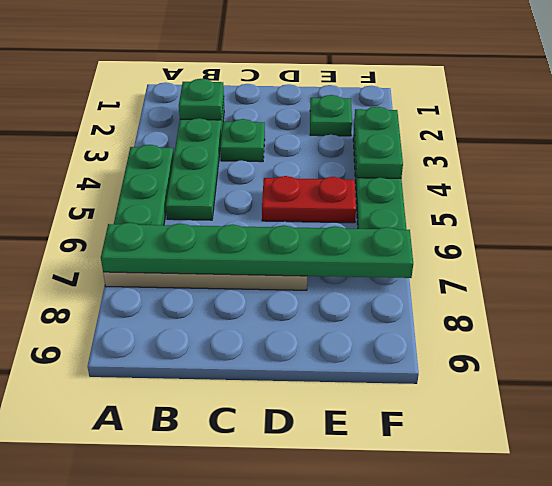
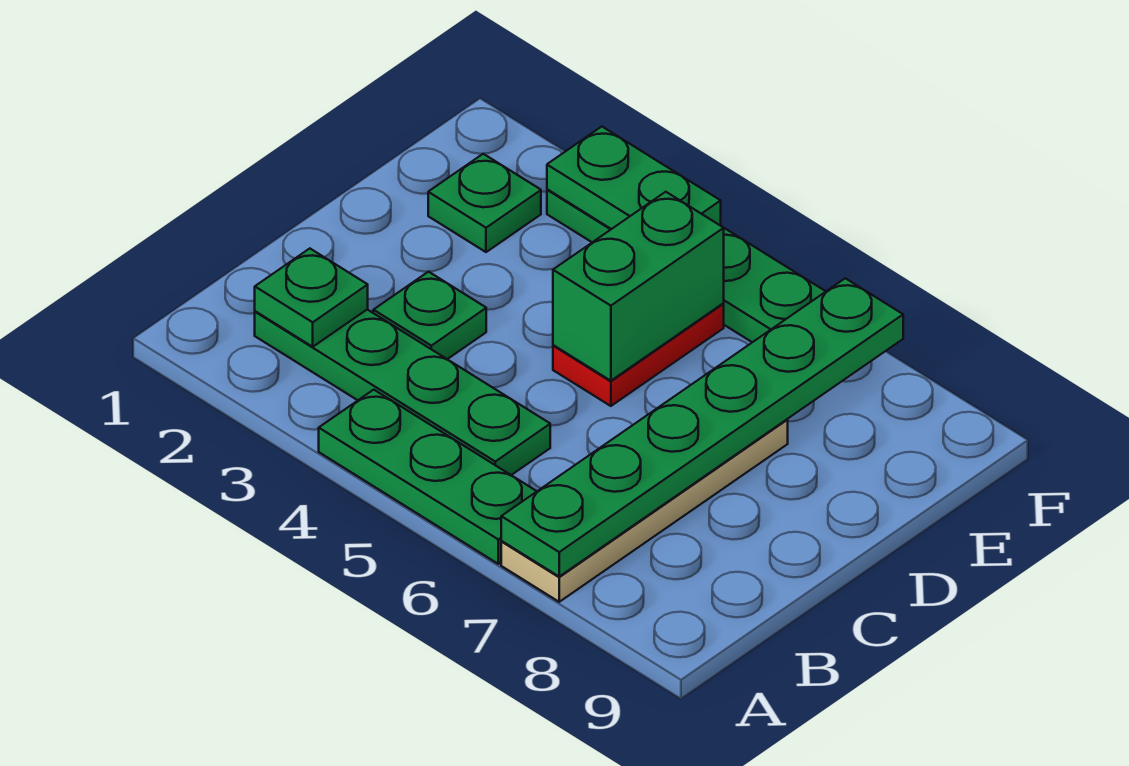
none -> green brick D5:E5 level 2

